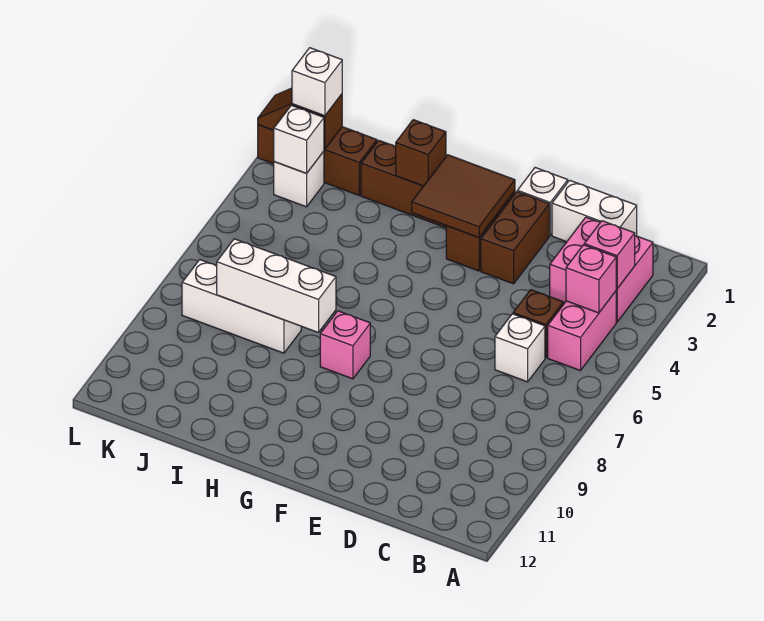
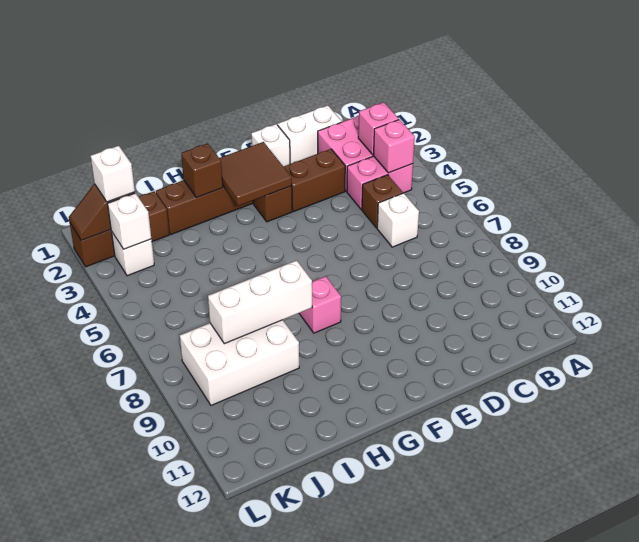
pink brick B4:B5 level 1 -> pink brick B4:C4 level 1
brown brick E2:E3 level 1 -> brown brick D3:E3 level 1
white brick I8:K8 level 1 -> white brick I8:K9 level 1

